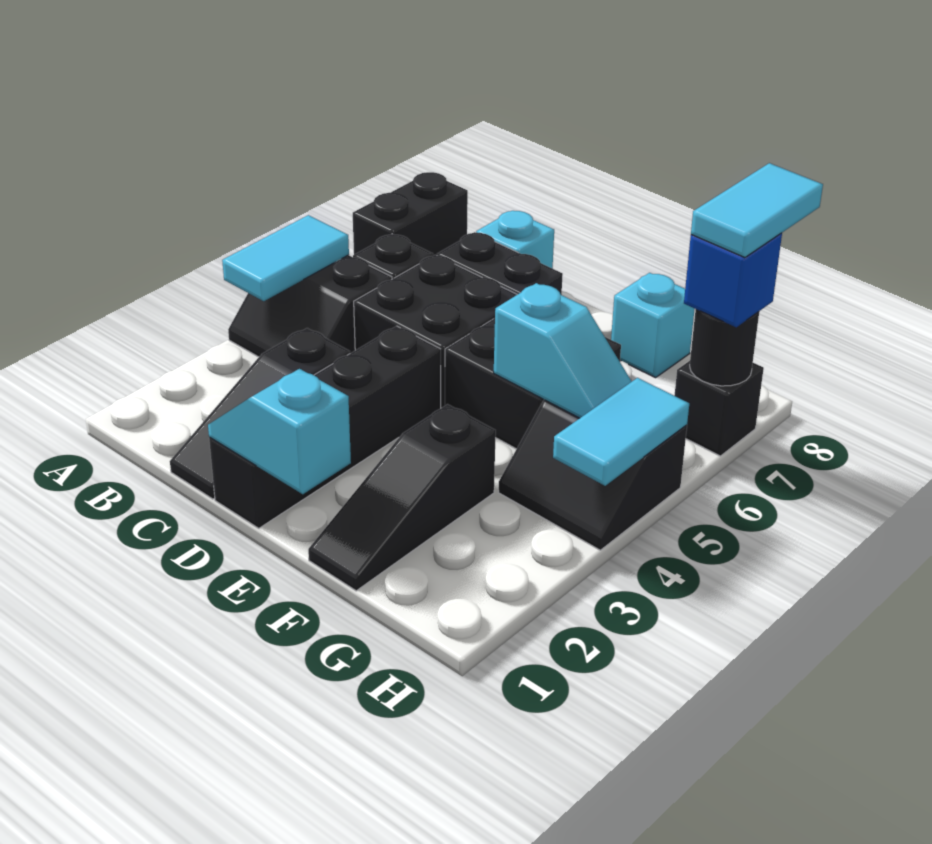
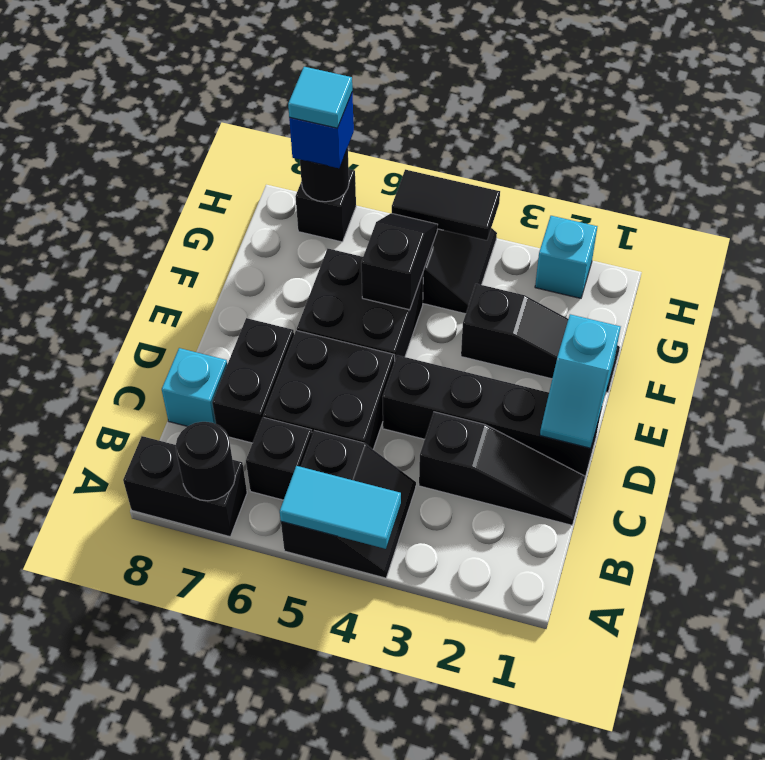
none -> black round brick A7 level 2
cyan slope F5:G5 level 2 top F -> black slope F5:G5 level 2 top F
cyan brick F8 level 1 -> cyan brick H2 level 1
cyan tile H4:H5 level 2 -> black tile H4:H5 level 2
cyan tile H7:H8 level 4 -> cyan tile H7 level 4

